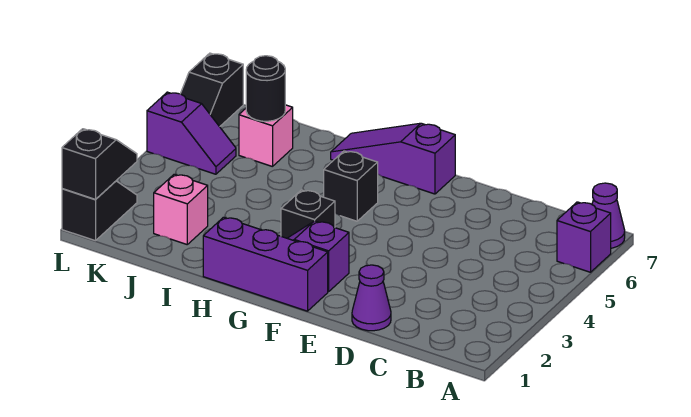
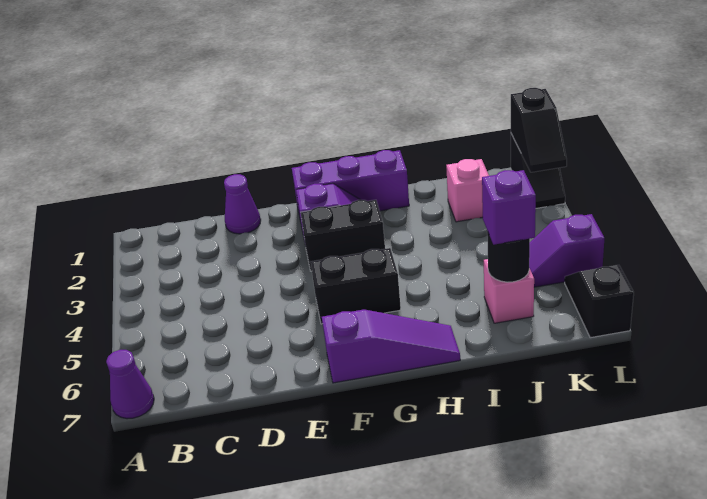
purple brick A6 level 1 -> purple brick J6 level 3
black brick G3 level 1 -> black brick F3:G3 level 1
black brick G5 level 1 -> black brick F5:G5 level 1

